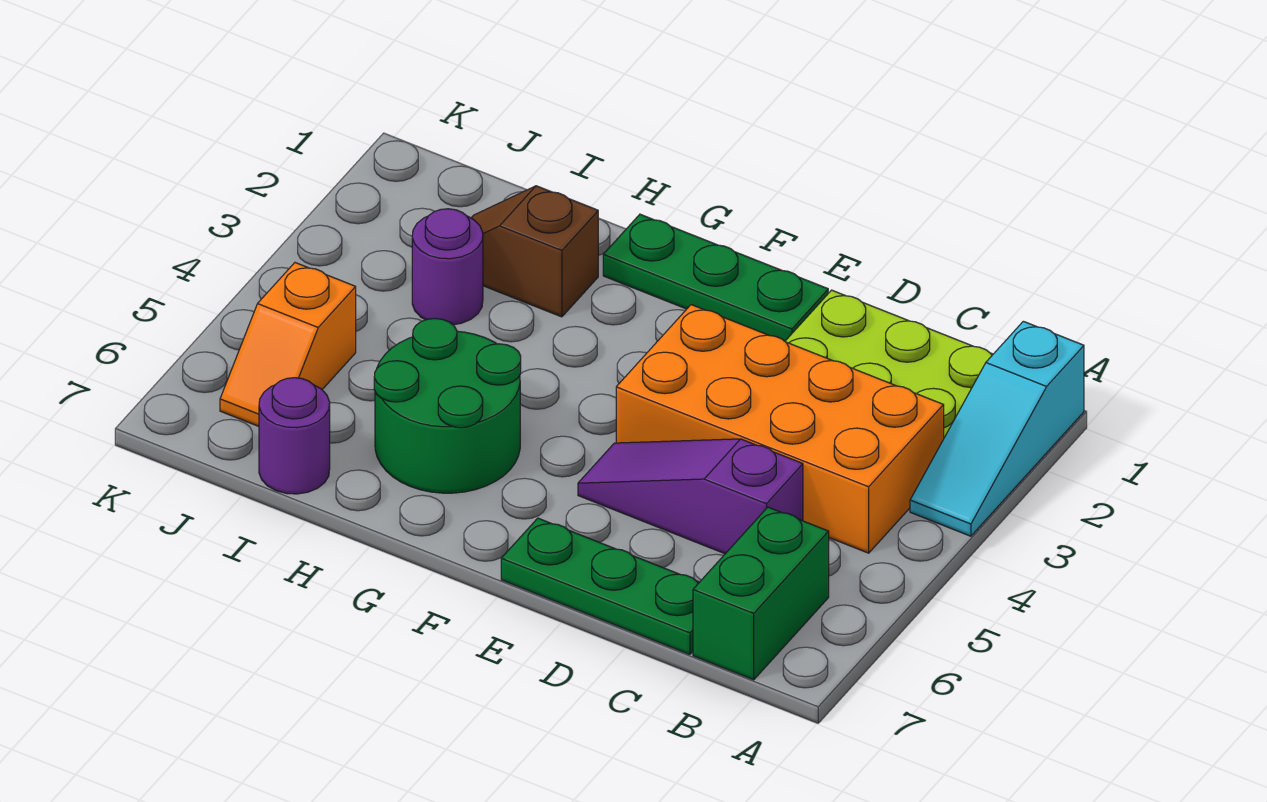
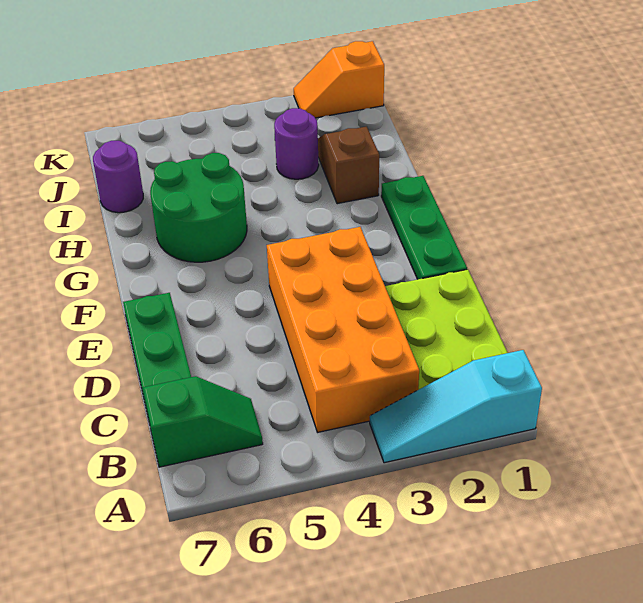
green brick B6:B7 level 1 -> green slope B6:B7 level 1 top 7
purple slope C5:E5 level 1 top C -> none
orange slope J5:J6 level 1 top 5 -> orange slope K1:K2 level 1 top 1

